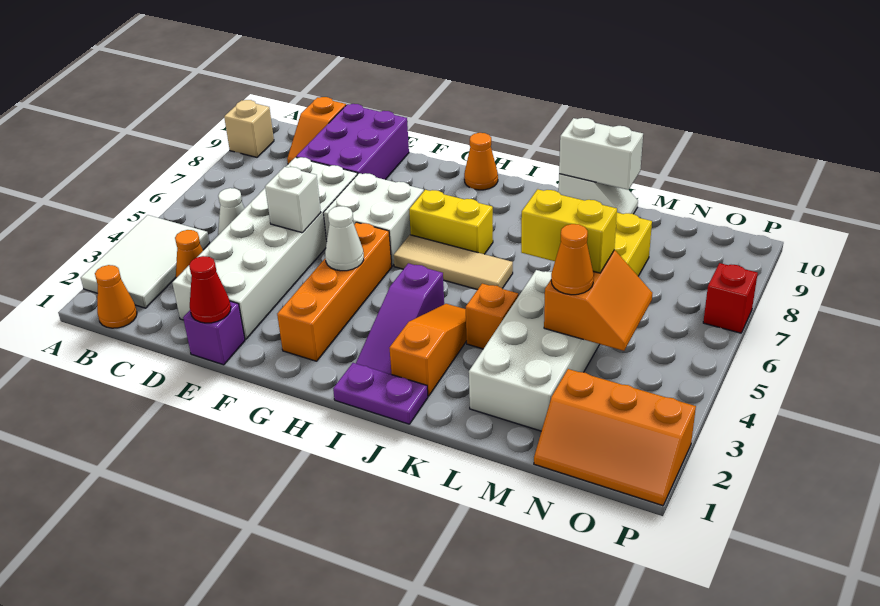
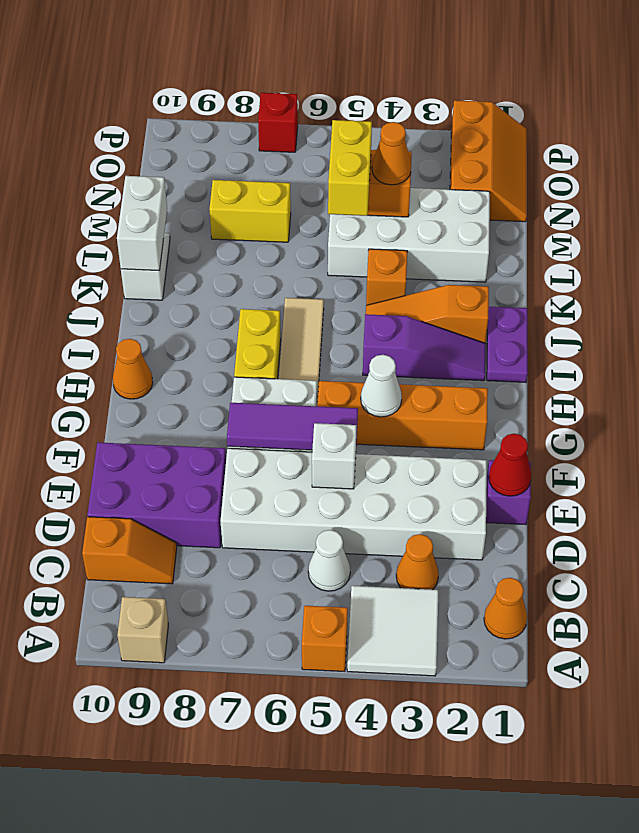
white tile A2:B4 level 1 -> white tile A3:B4 level 1
none -> orange brick A5 level 1
none -> purple tile F5:F7 level 2

